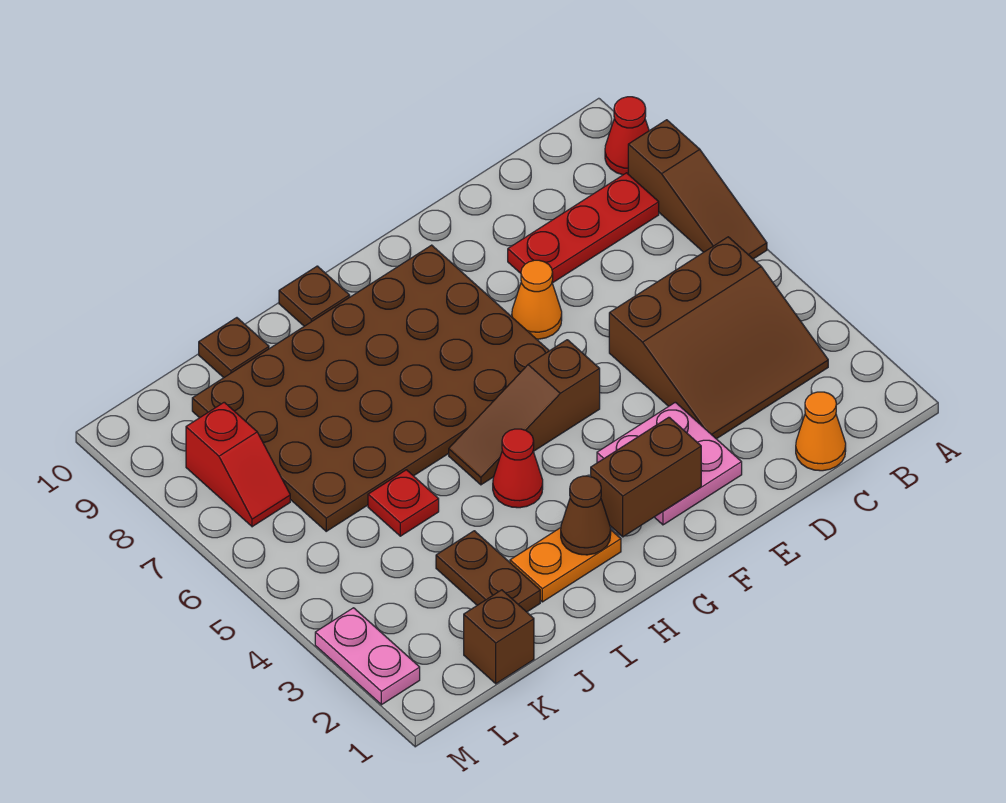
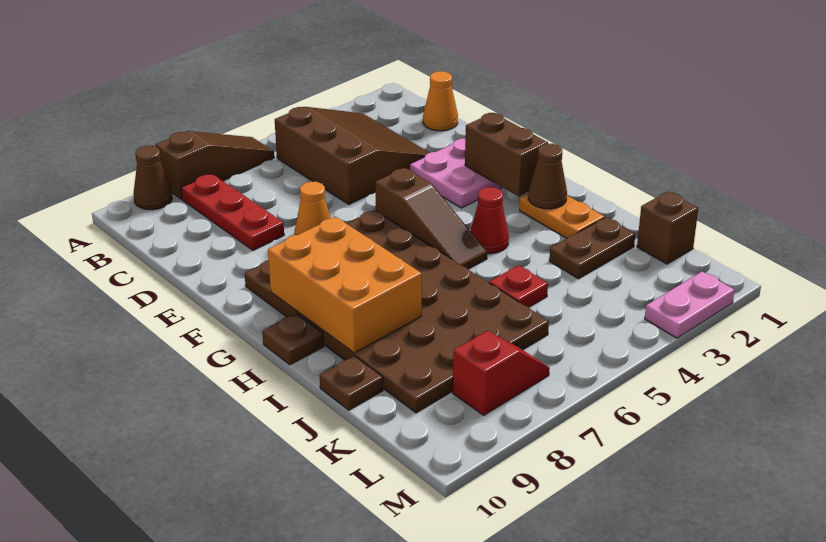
red cone A9 level 1 -> brown cone A9 level 1
none -> orange brick G8:I9 level 2

